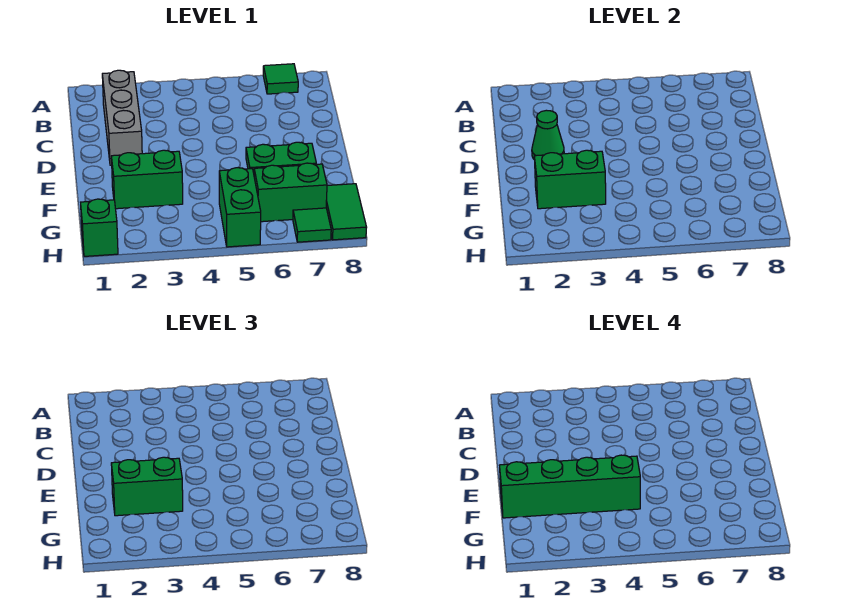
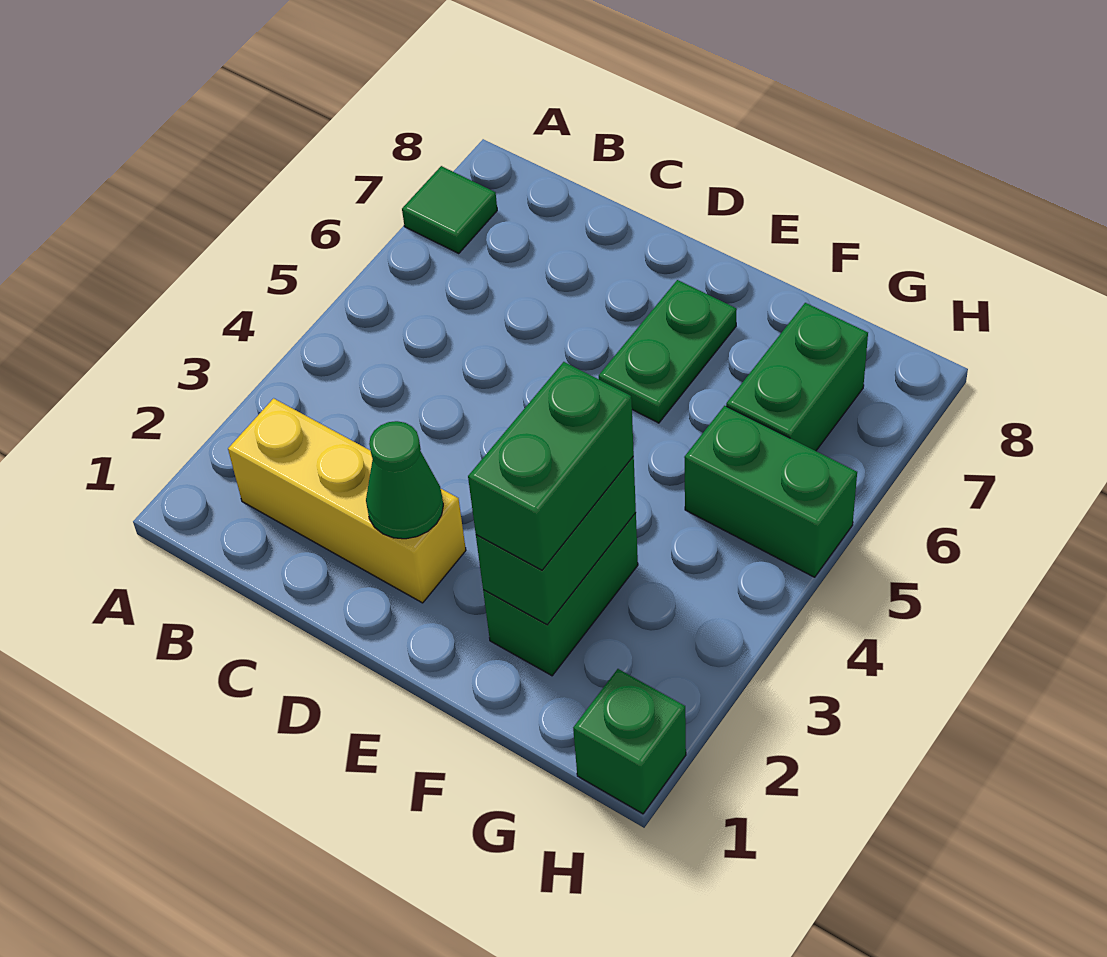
grey brick B2:D2 level 1 -> yellow brick B2:D2 level 1
green brick F1:F4 level 4 -> none
green tile G8:H8 level 1 -> none
green tile H7 level 1 -> none

